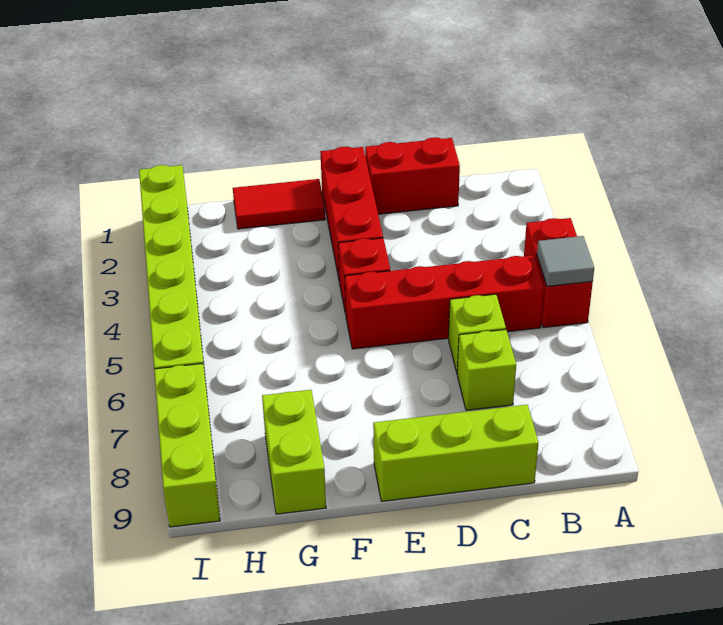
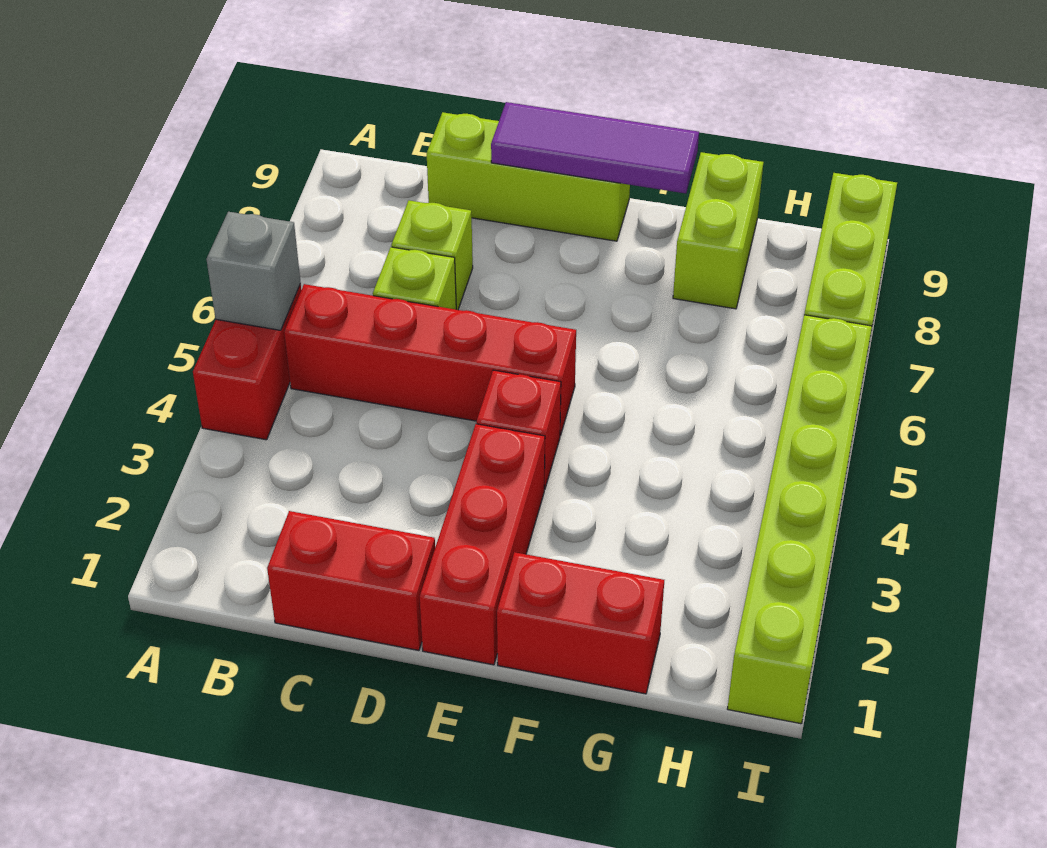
grey tile A5 level 2 -> grey brick A5 level 2
none -> purple tile D9:F9 level 2
red tile F1:G1 level 1 -> red brick F1:G1 level 1

